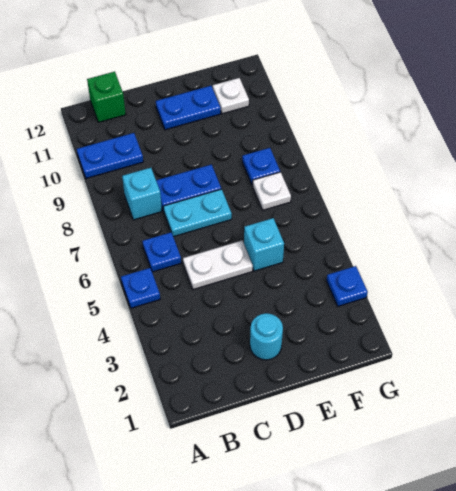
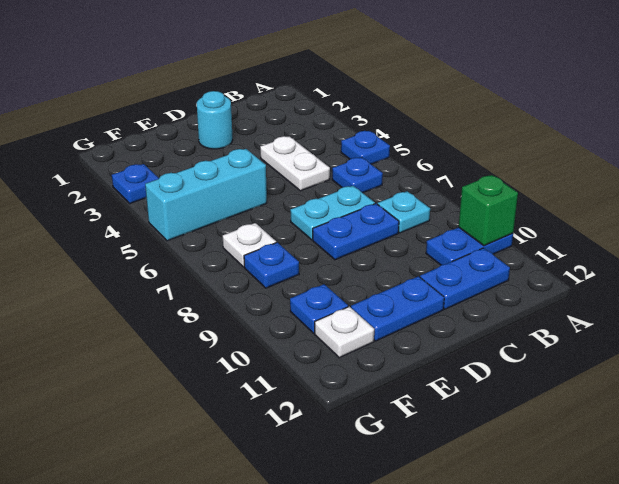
cyan brick B8 level 1 -> cyan plate B8 level 1
none -> blue plate B11:C11 level 1
green brick B12 level 1 -> green brick A10 level 2
white plate C5:D5 level 1 -> white plate C4:C5 level 1
cyan brick E5 level 1 -> cyan brick E5:G5 level 1
none -> blue plate F10 level 1

